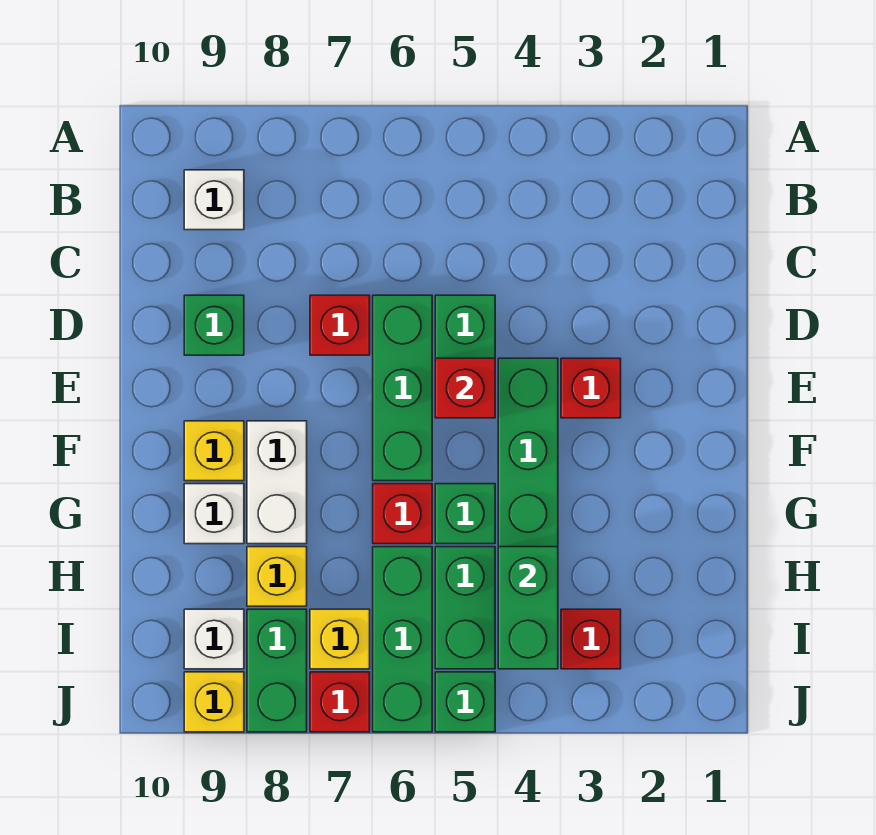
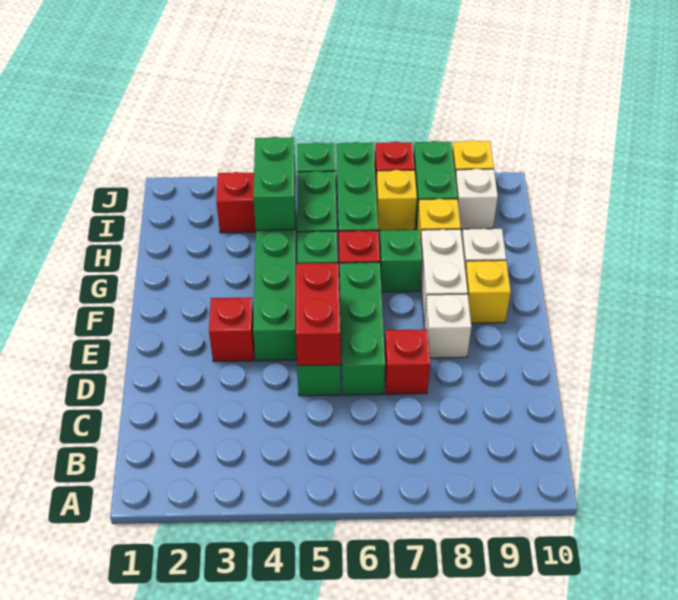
white brick B9 level 1 -> white brick E8 level 1
green brick D9 level 1 -> green brick G7 level 1
red brick E5 level 2 -> red brick D5:E5 level 2

